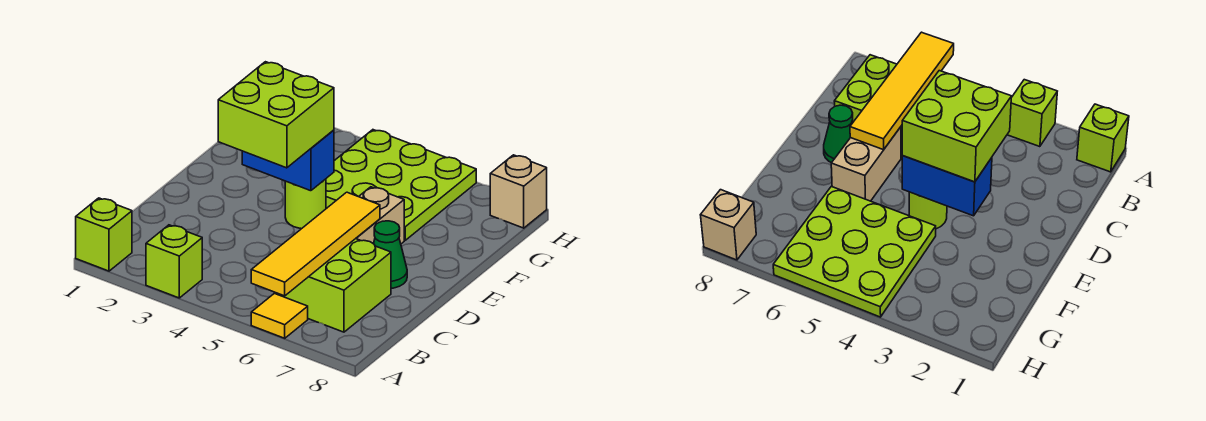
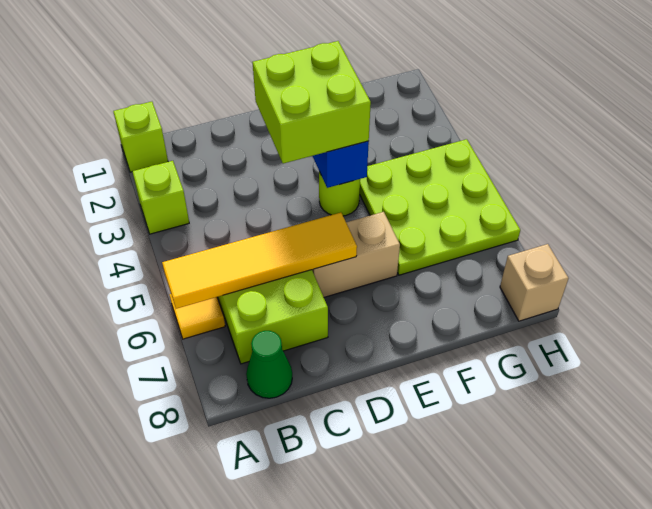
green cone D7 level 1 -> green cone B8 level 1

